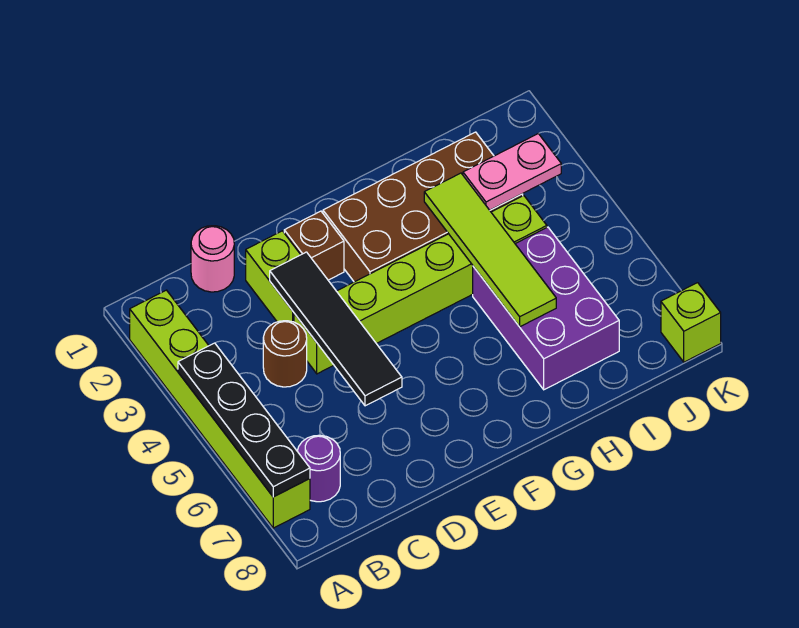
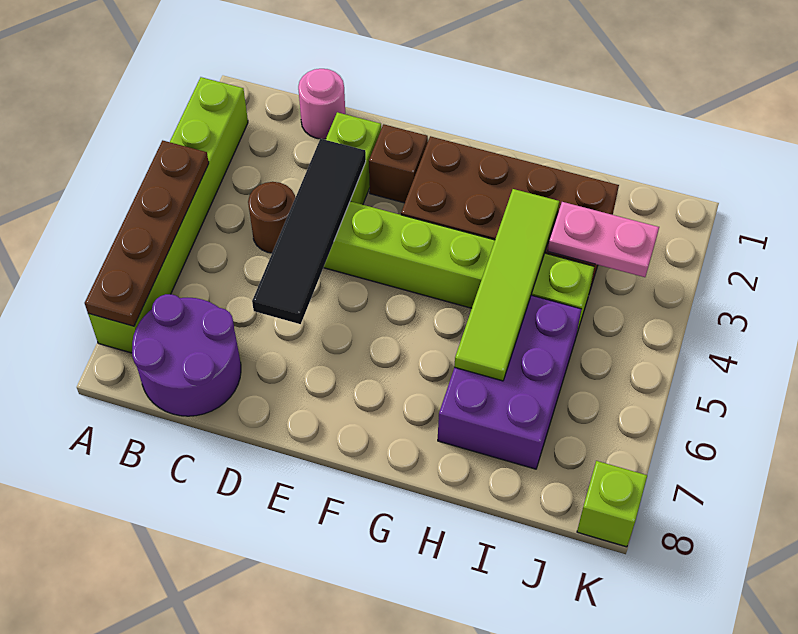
black plate A4:A7 level 2 -> brown plate A4:A7 level 2
purple round brick B7 level 1 -> purple round brick B7:C8 level 1

